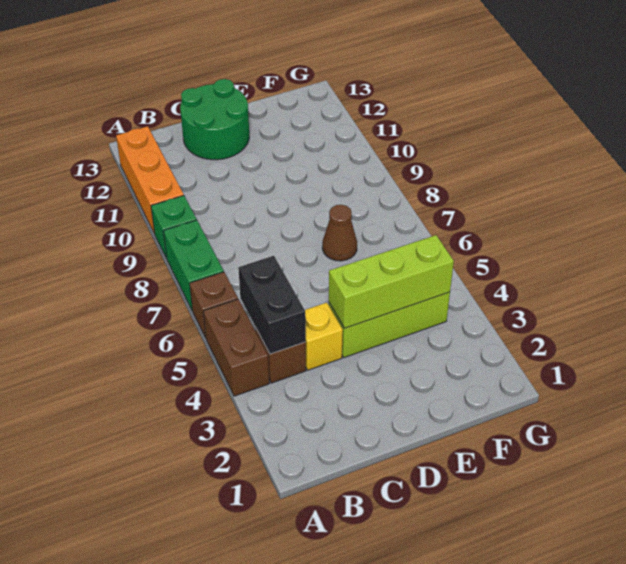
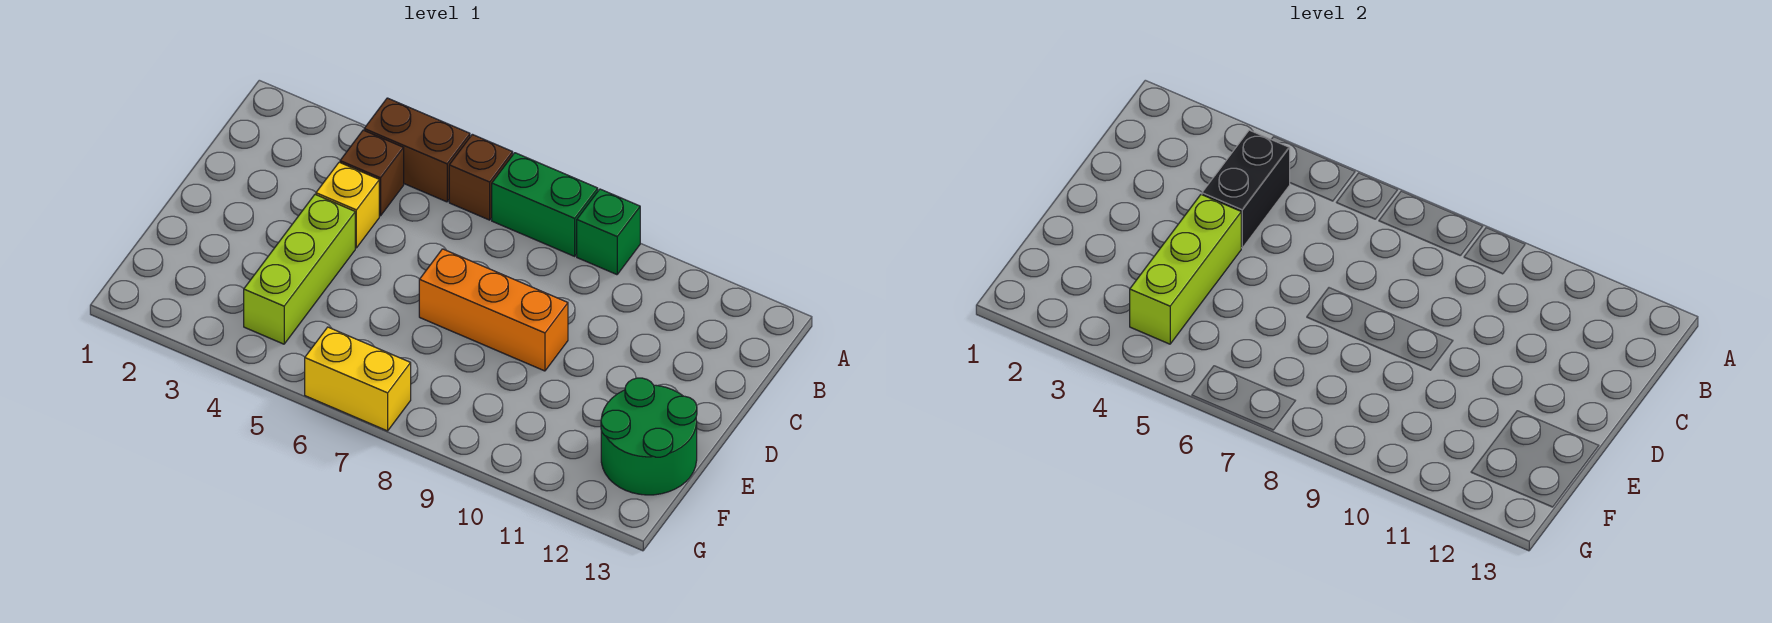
orange brick A10:A12 level 1 -> orange brick D7:D9 level 1
black brick B4:B5 level 2 -> black brick B4:C4 level 2
green round brick C12:D13 level 1 -> green round brick E12:F13 level 1
brown cone E7 level 1 -> none
none -> yellow brick G6:G7 level 1

